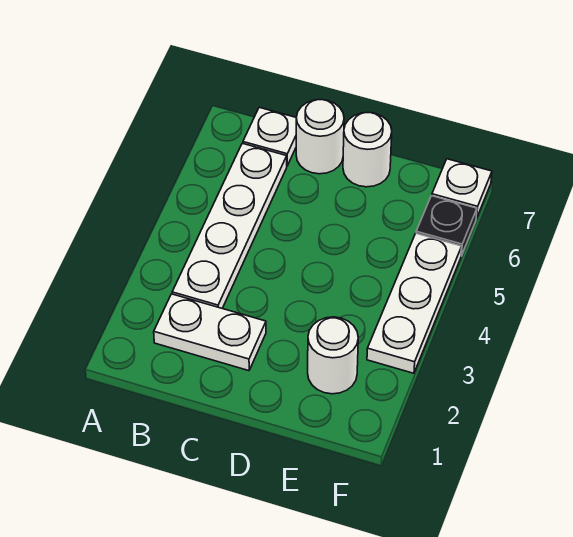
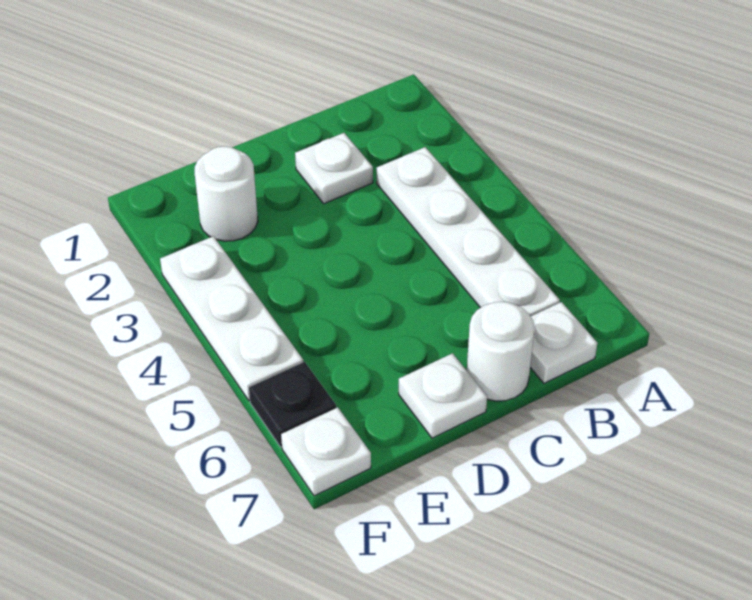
white plate B2:C2 level 1 -> white plate C2 level 1
white round brick D7 level 1 -> white plate D7 level 1

